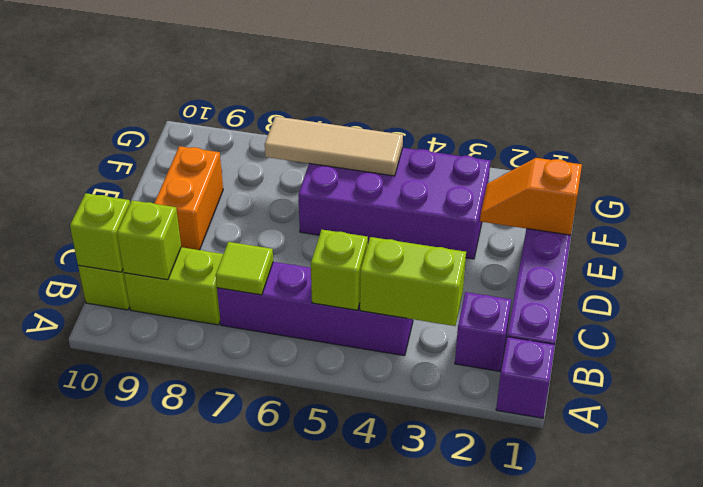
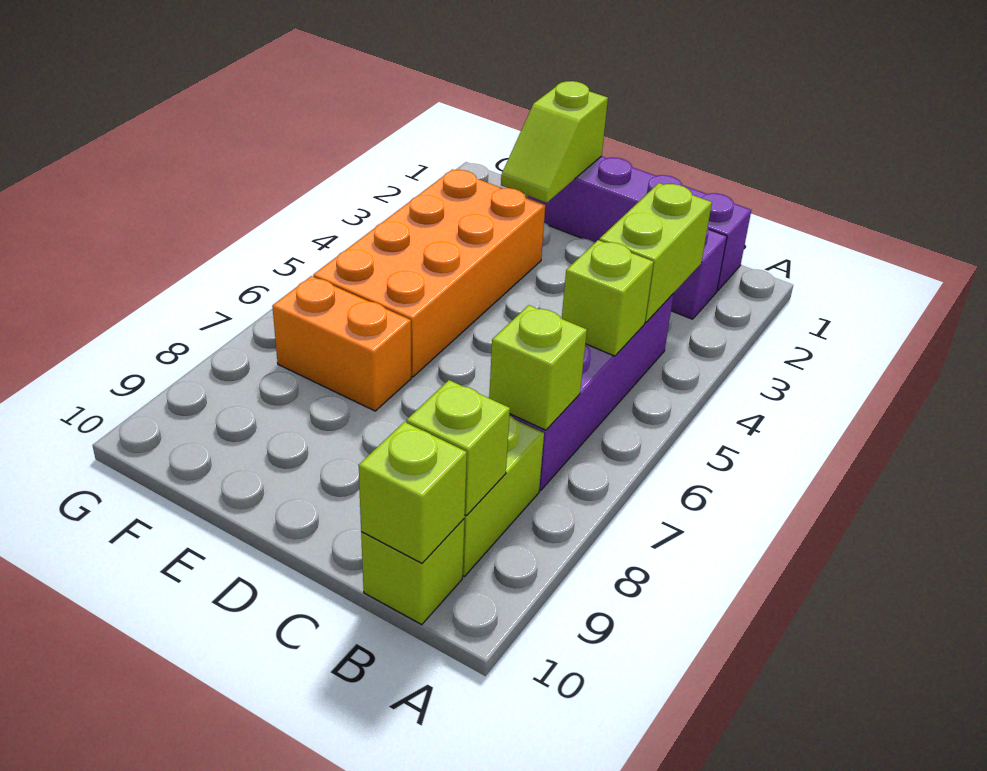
purple brick A1 level 1 -> none
lime tile B7 level 2 -> lime brick B7 level 2
orange brick D9:E9 level 1 -> orange brick E7:F7 level 1
orange slope E1:E2 level 2 top 1 -> lime slope E1:E2 level 2 top 1
purple brick E3:F6 level 1 -> orange brick E3:F6 level 1
tan tile F5:F7 level 2 -> none

